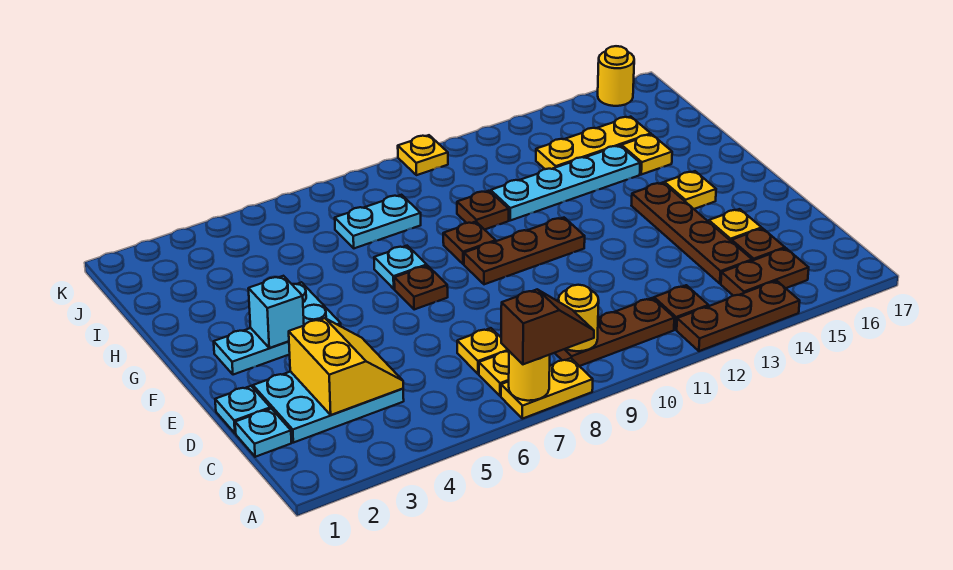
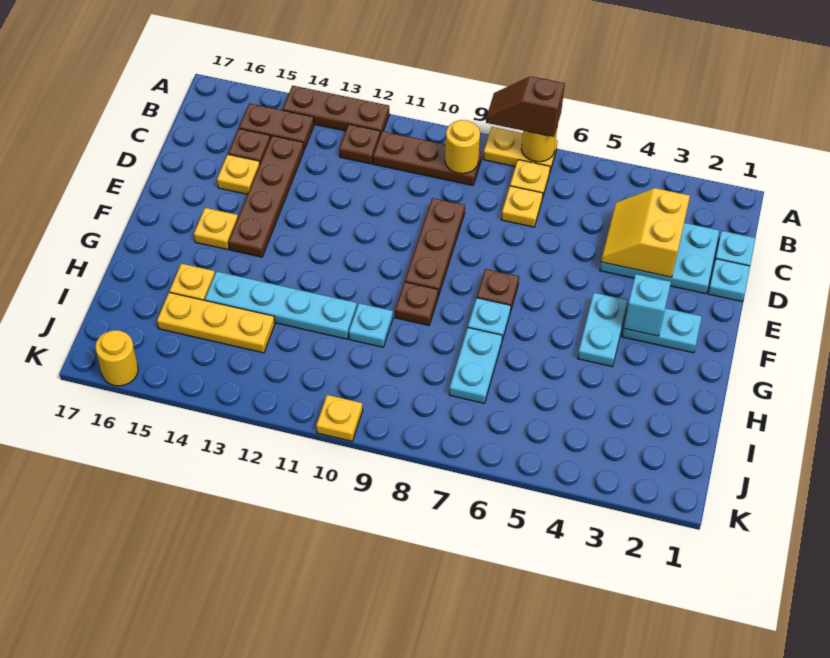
brown plate F9:F11 level 1 -> brown plate D9:F9 level 1
brown plate H10 level 1 -> cyan plate H10 level 1
cyan plate I7:I8 level 1 -> cyan plate H7:I7 level 1

